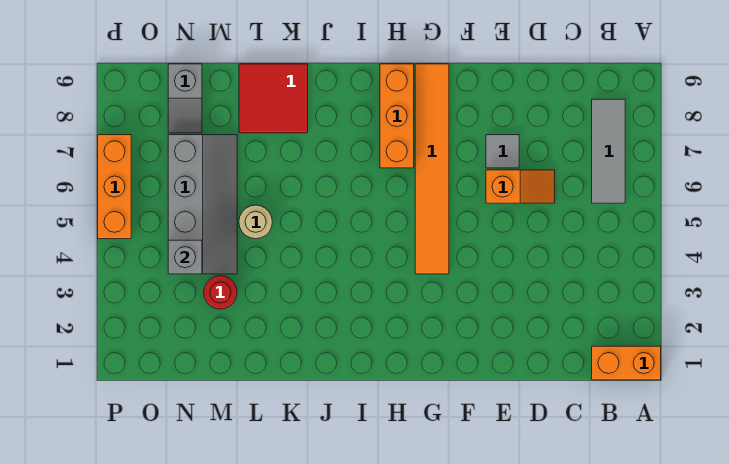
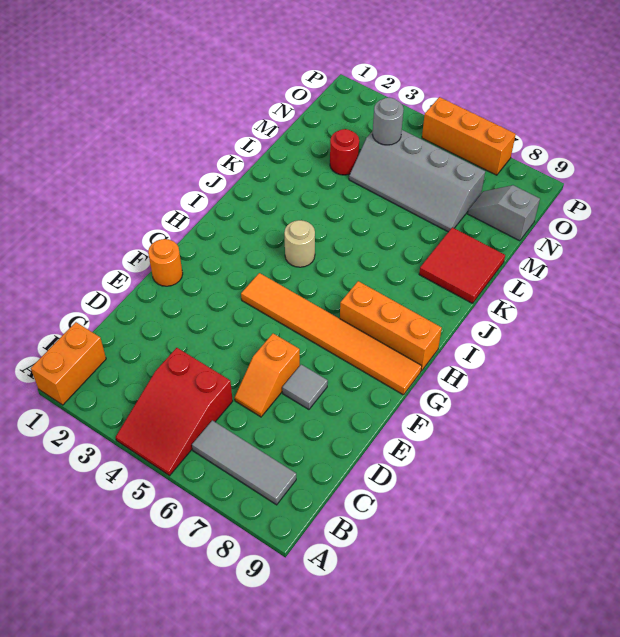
none -> red slope A4:C5 level 1 top C
none -> orange round brick F1 level 1
tan round brick L5 level 1 -> tan round brick I4 level 1
grey brick N4 level 2 -> grey round brick N4 level 2

